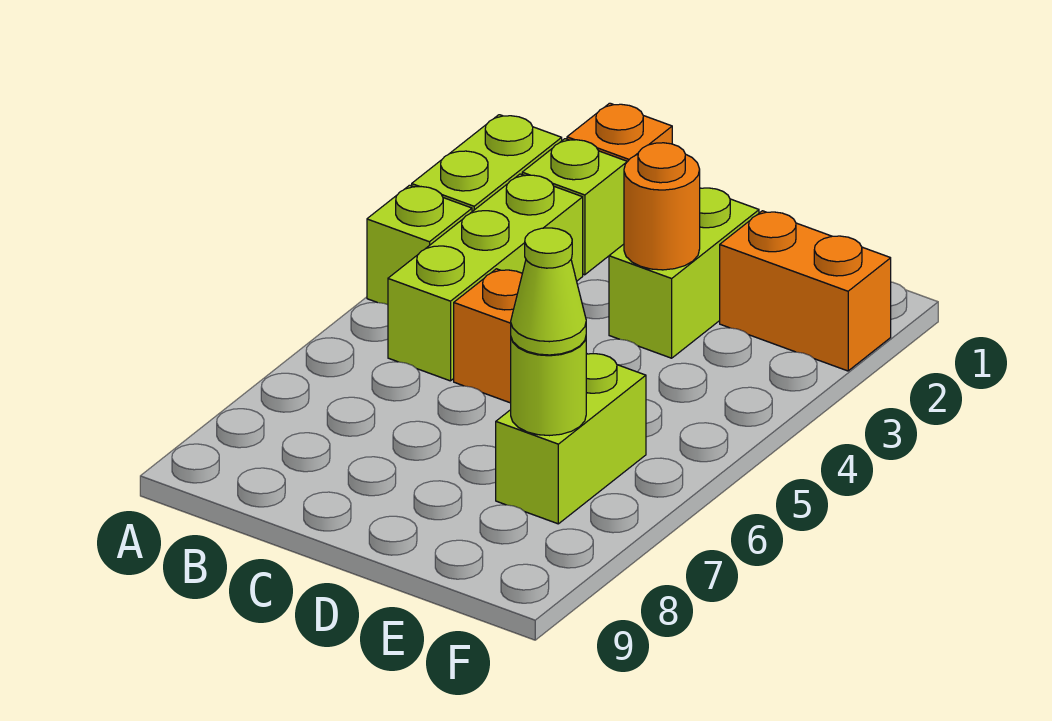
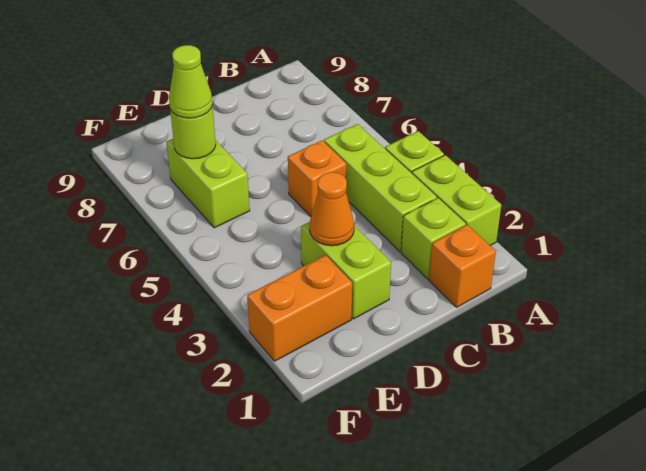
orange round brick D3 level 2 -> orange cone D3 level 2

